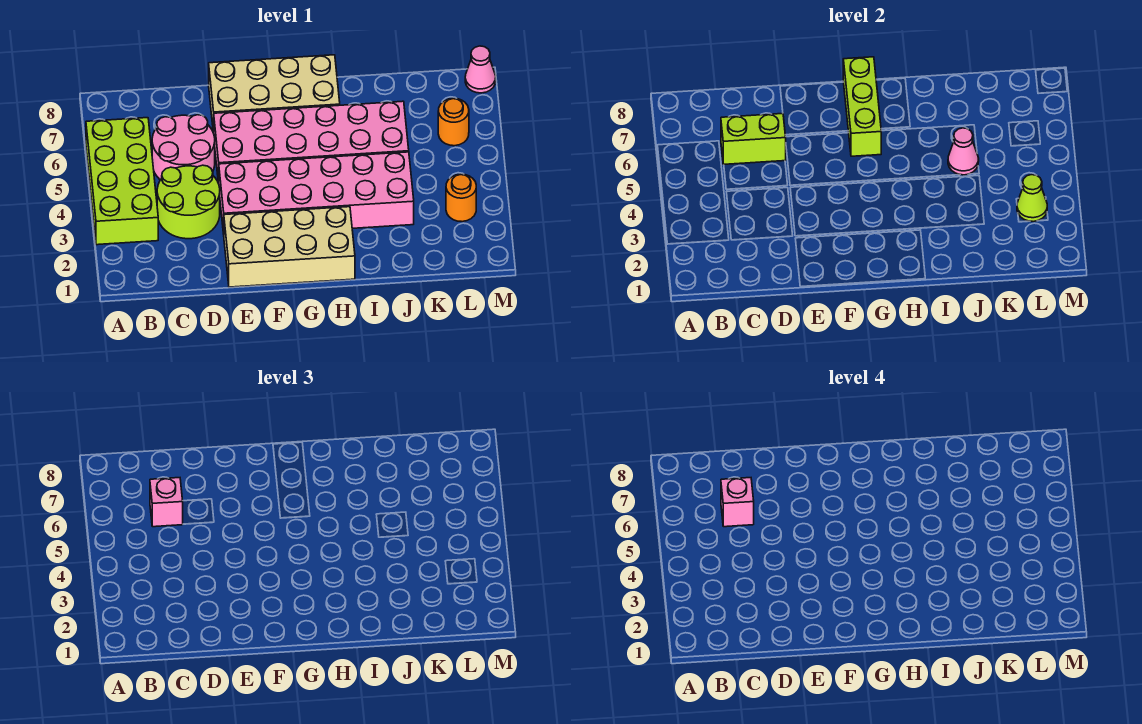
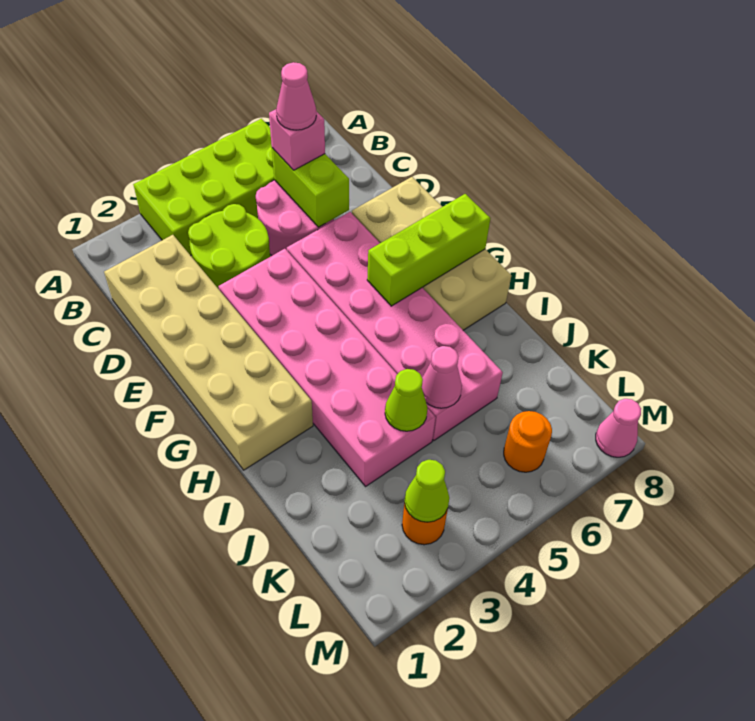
pink brick C6 level 4 -> pink cone C6 level 4
tan brick E1:H2 level 1 -> tan brick C1:H2 level 1
none -> lime cone J4 level 2

